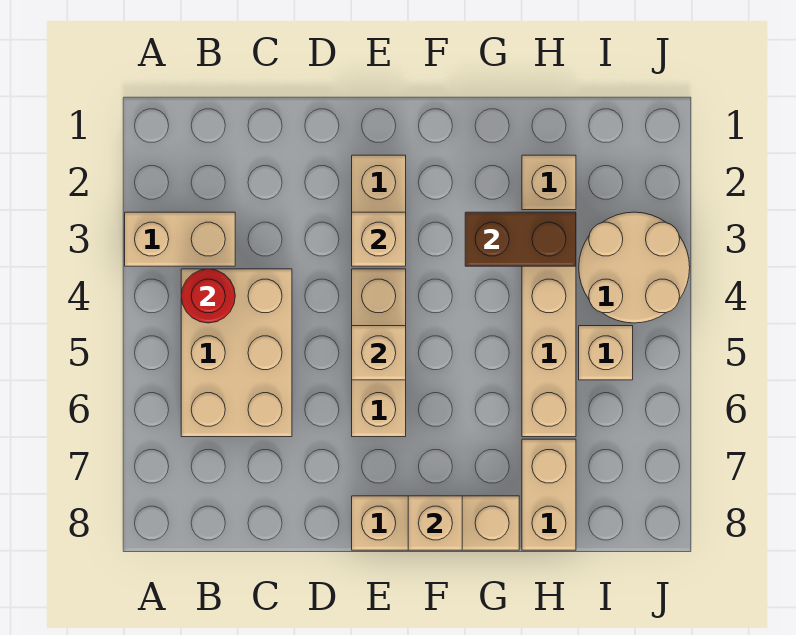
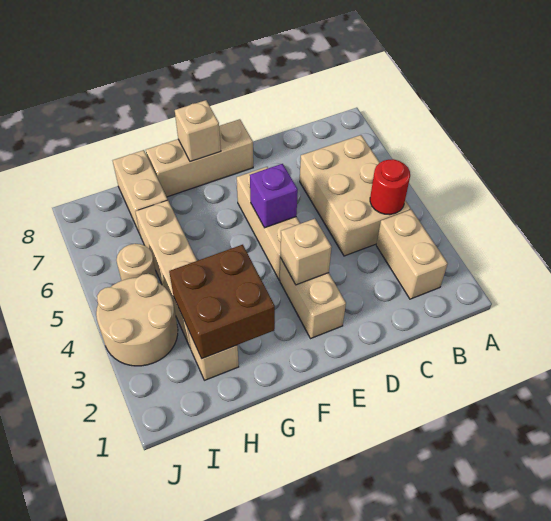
tan brick A3:B3 level 1 -> tan brick B2:B3 level 1
tan brick E5 level 2 -> purple brick E5 level 2
brown brick G3:H3 level 2 -> brown brick G2:H3 level 2
tan brick I5 level 1 -> tan round brick I5 level 1

